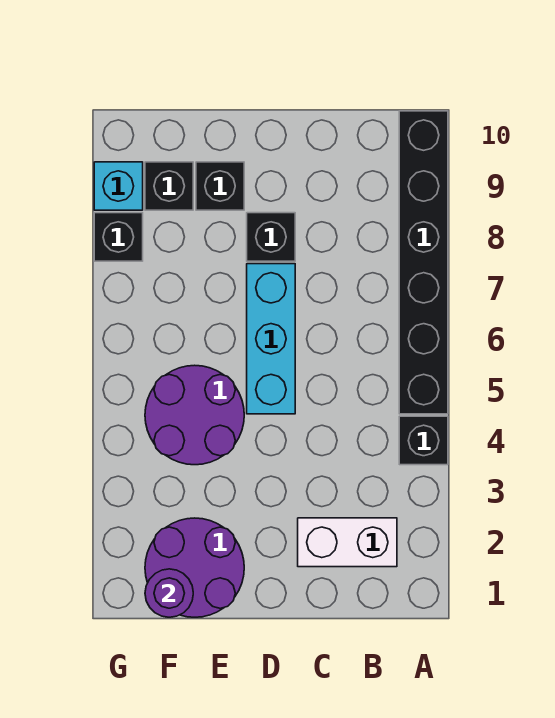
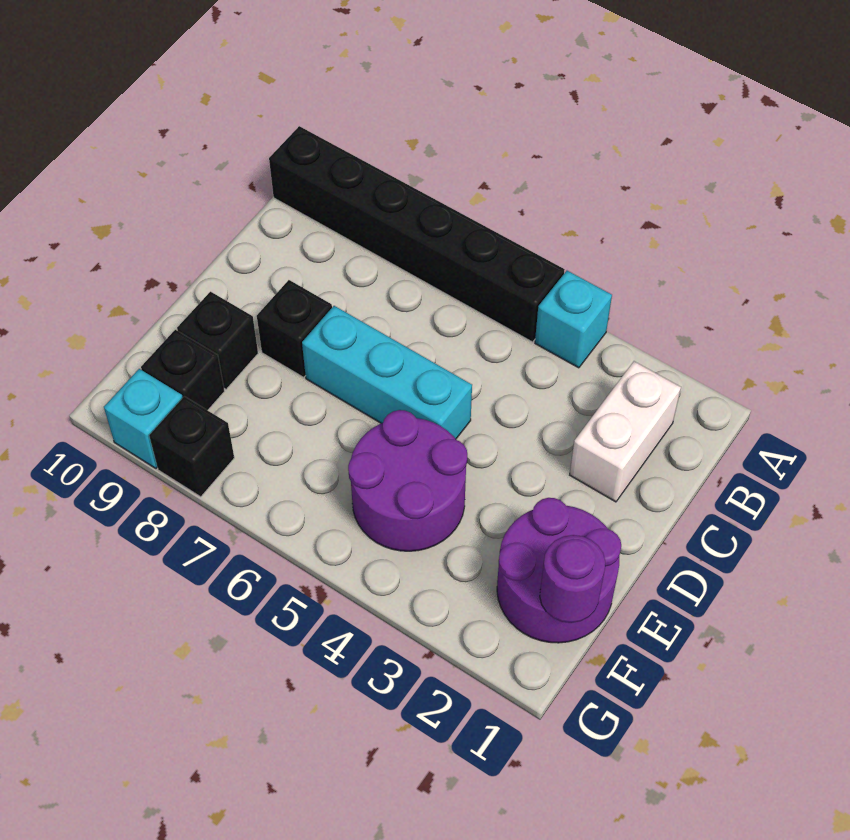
black brick A4 level 1 -> cyan brick A4 level 1

